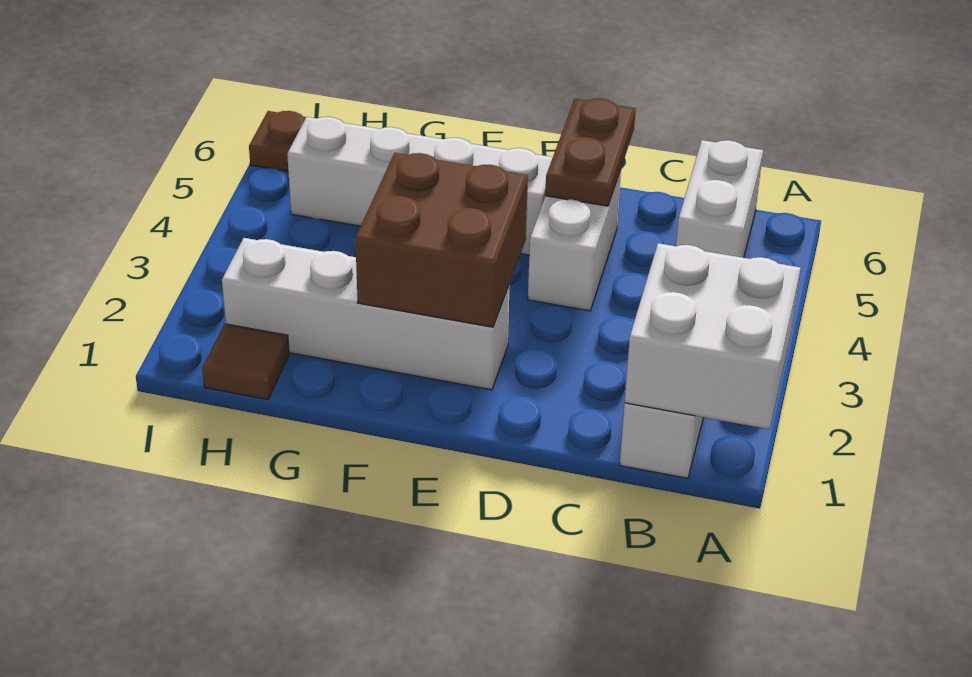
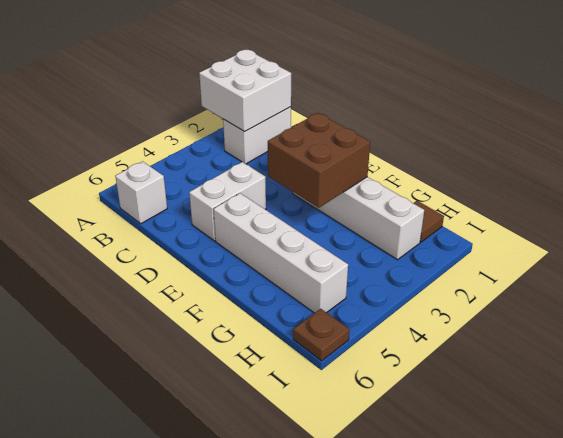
white brick B5:B6 level 1 -> white brick B6 level 1
brown plate D5:D6 level 2 -> none

